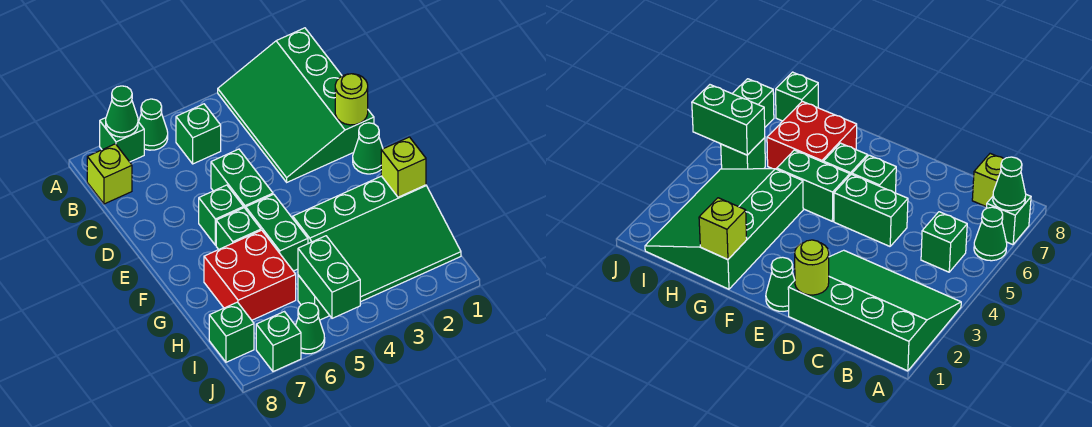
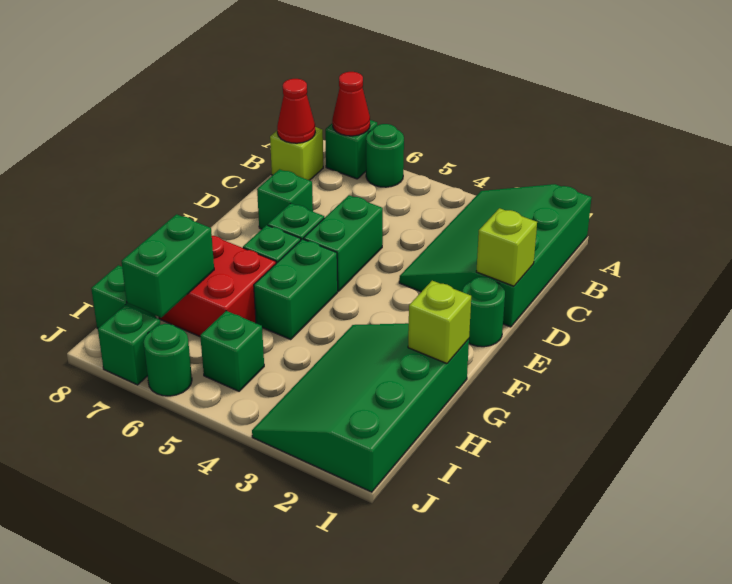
green cone A6 level 1 -> green round brick A6 level 1
green cone A7 level 2 -> red cone A7 level 2
green brick B5 level 1 -> green brick D7 level 1
none -> red cone B8 level 2
lime round brick D1 level 2 -> lime brick D1 level 2
green cone E1 level 1 -> green round brick E1 level 1
green slope G1:I4 level 1 top G -> green slope G1:J3 level 1 top 1
green brick I5:J5 level 2 -> green brick H7:I7 level 2
green cone J6 level 1 -> green round brick J6 level 1

